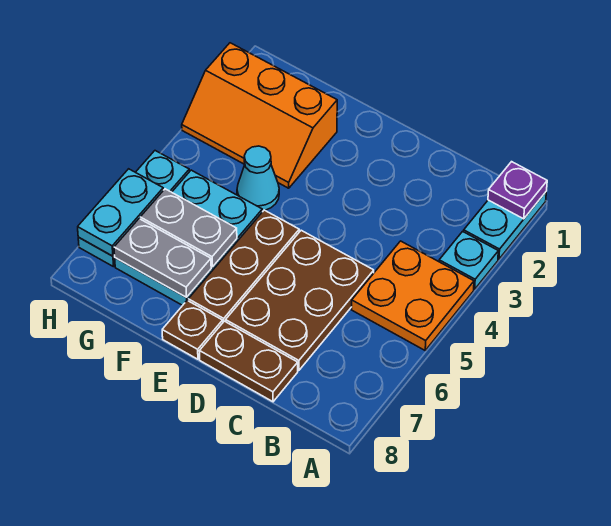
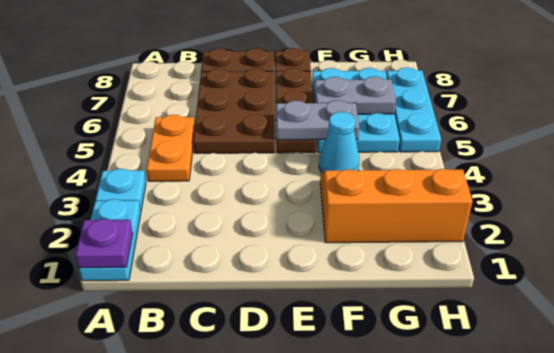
orange plate A4:B5 level 1 -> orange plate B4:B5 level 1
grey plate F7:G7 level 2 -> grey plate E5:F5 level 2
cyan plate H6:H7 level 2 -> none

